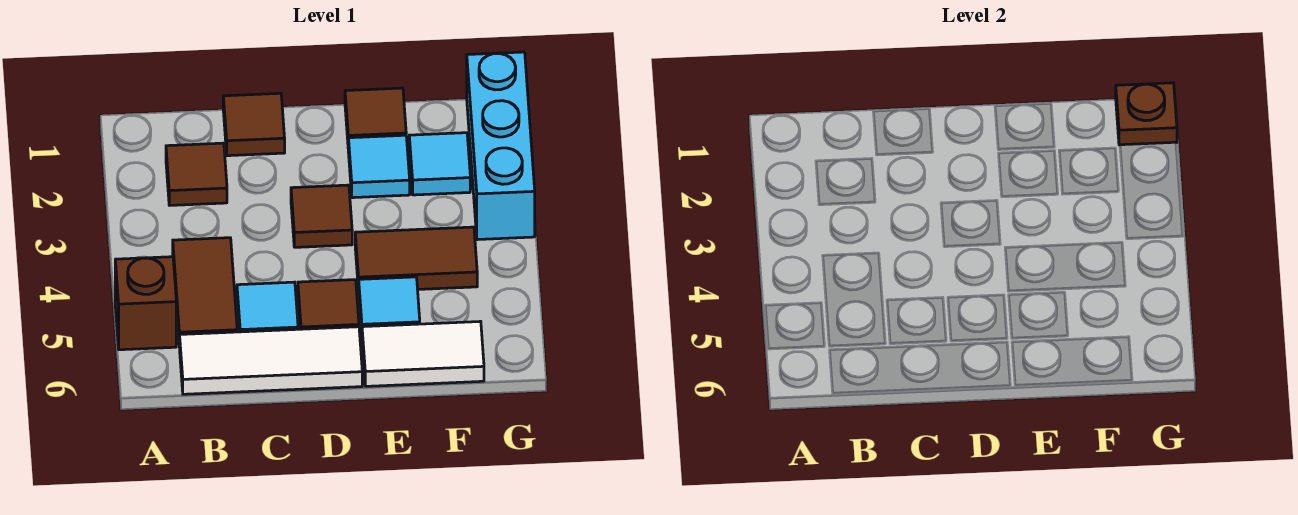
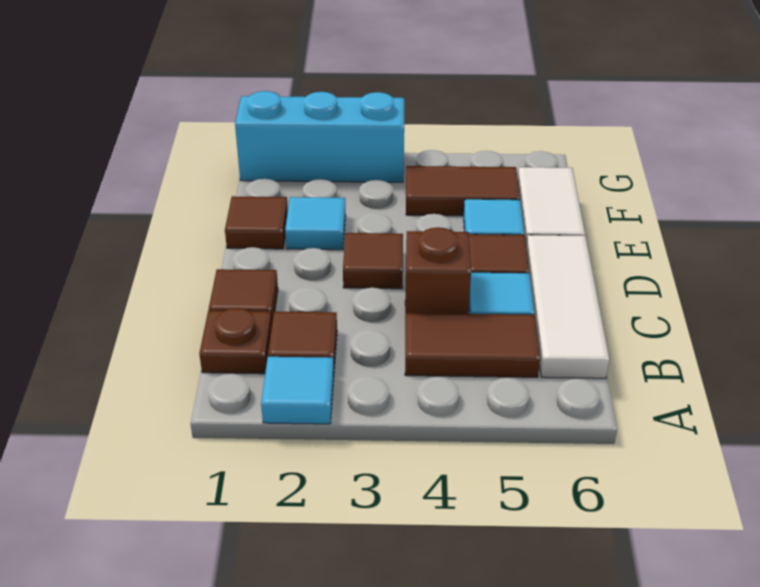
brown brick A5 level 1 -> brown brick C4 level 1
brown tile E4:F4 level 1 -> brown tile F4:F5 level 1
cyan tile F2 level 1 -> cyan tile A2 level 1
brown plate G1 level 2 -> brown plate B1 level 1

